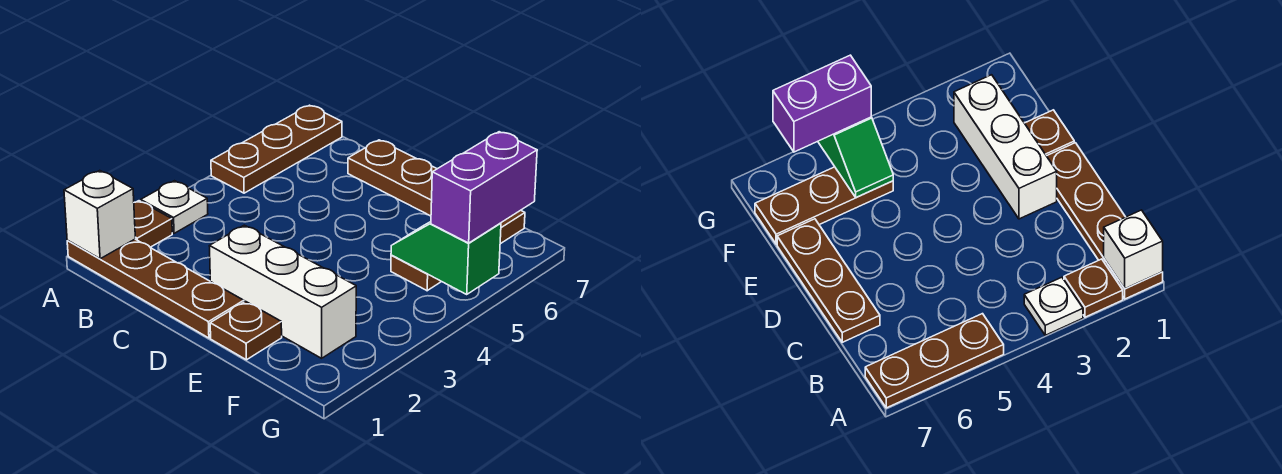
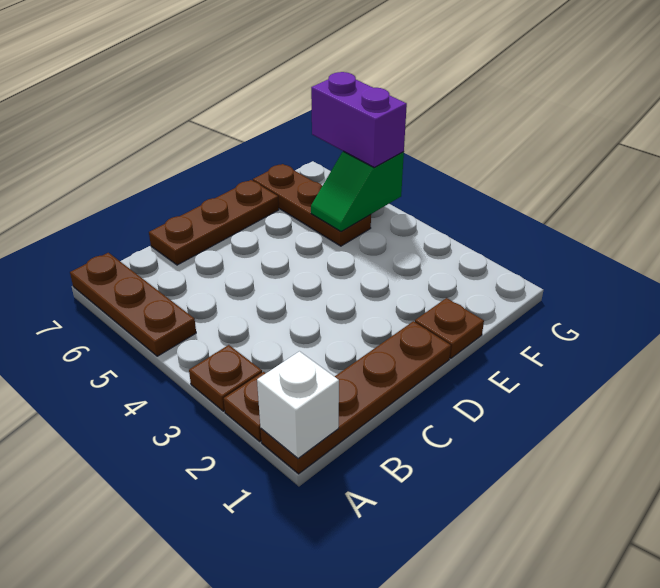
white plate A3 level 1 -> brown plate A3 level 1
white brick D2:F2 level 1 -> none

